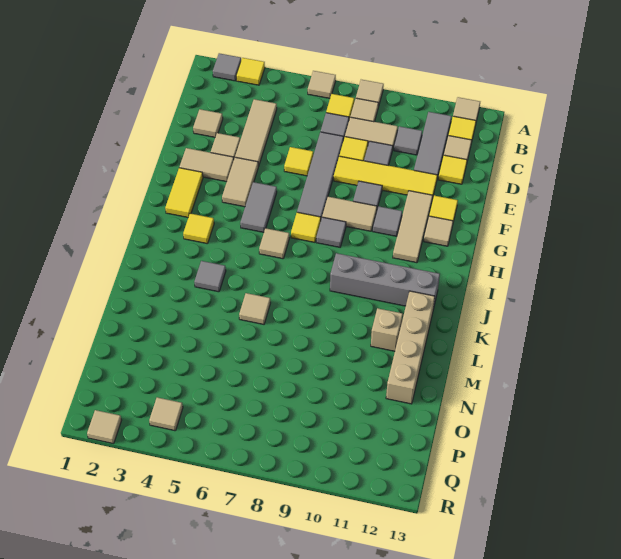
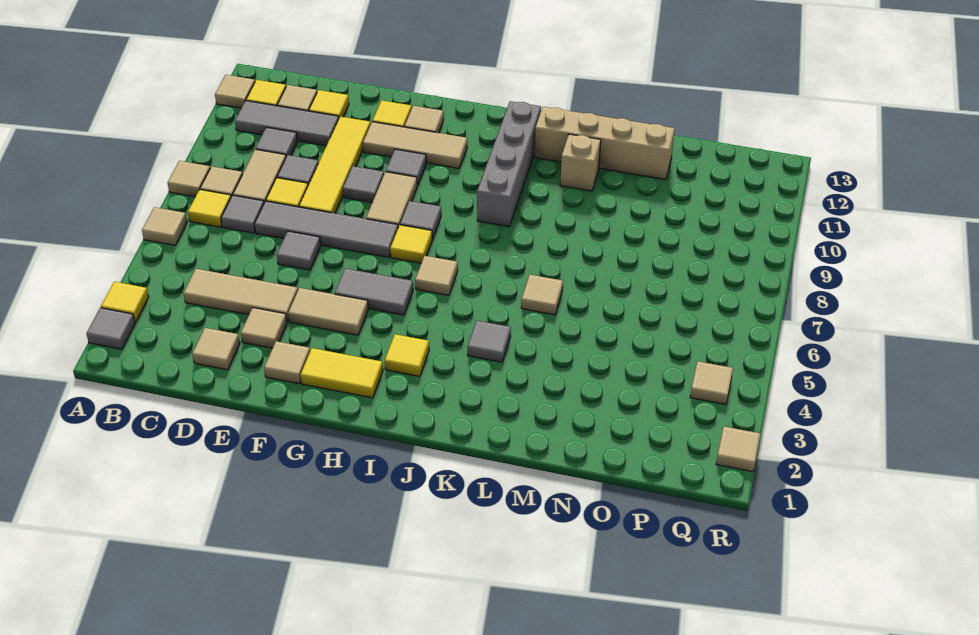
yellow tile E6 level 1 -> grey tile E6 level 1
tan tile F2:F3 level 1 -> tan tile F2 level 1

